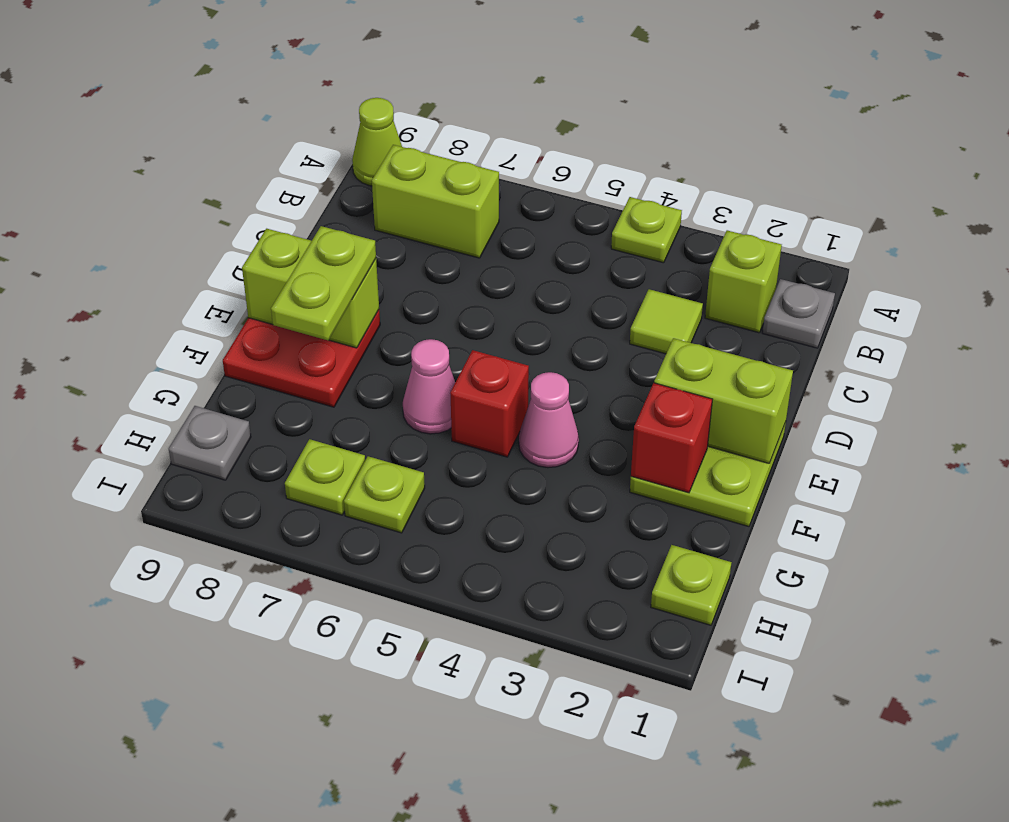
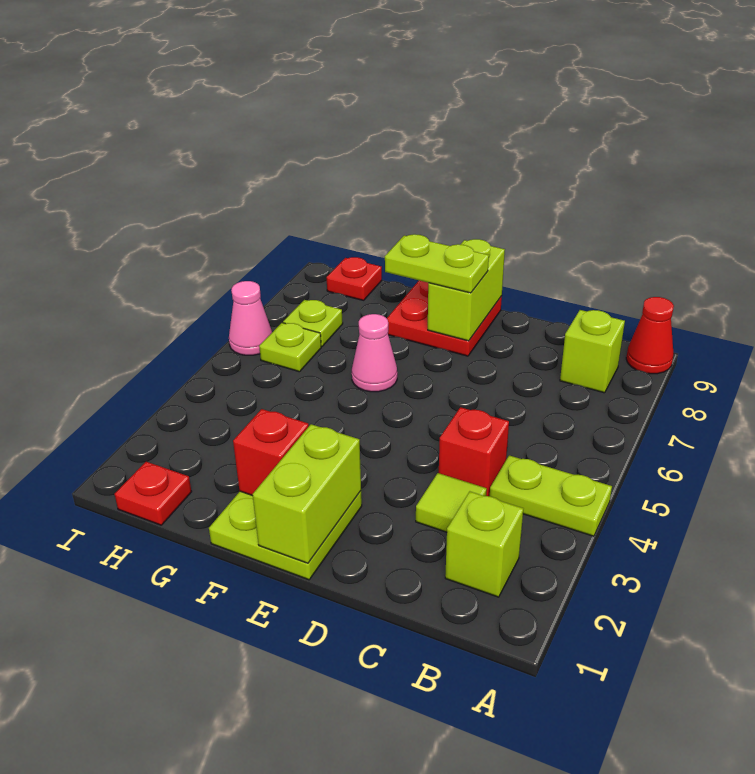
lime plate A4 level 1 -> lime plate A4:B4 level 1
lime cone A9 level 1 -> red cone A9 level 1
grey plate B1 level 1 -> none
lime brick B7:B8 level 1 -> lime brick B8 level 1
pink cone F4 level 1 -> pink cone I6 level 1
red brick F5 level 1 -> red brick C4 level 1
lime plate H1 level 1 -> red plate H1 level 1
grey plate H9 level 1 -> red plate H9 level 1

